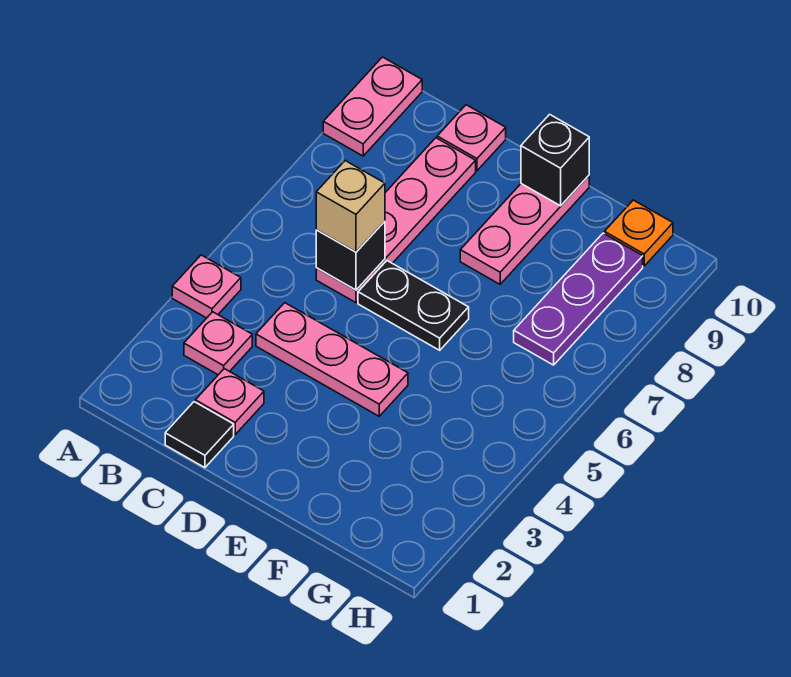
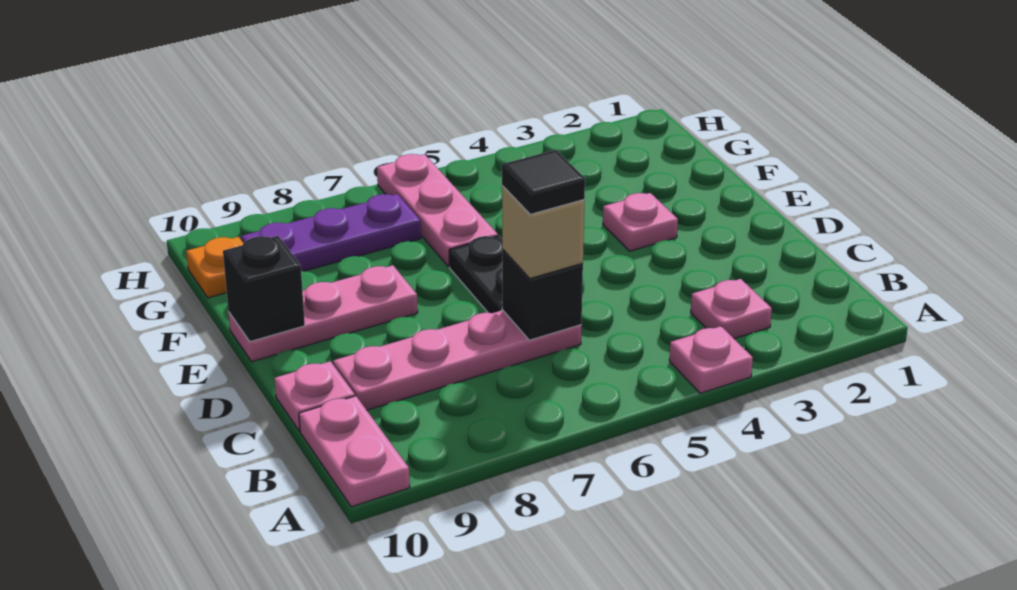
pink plate A9:A10 level 1 -> pink plate A10:B10 level 1
black tile C1 level 1 -> black tile C6 level 4
pink plate C2 level 1 -> pink plate E3 level 1
pink plate C4:E4 level 1 -> pink plate F6:H6 level 1

